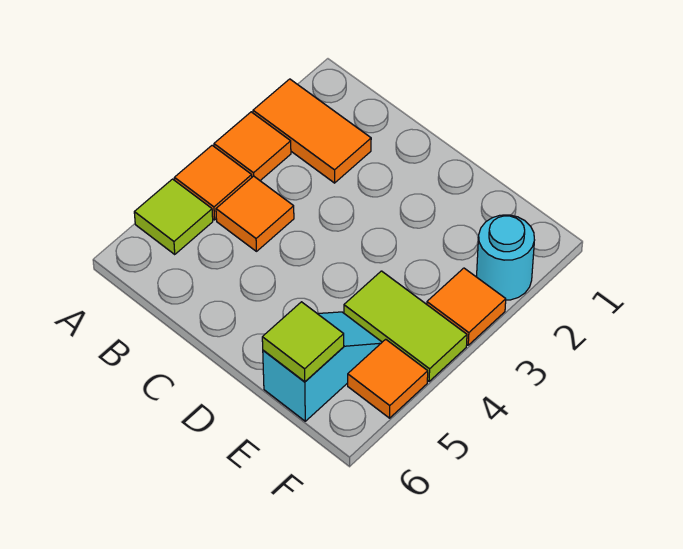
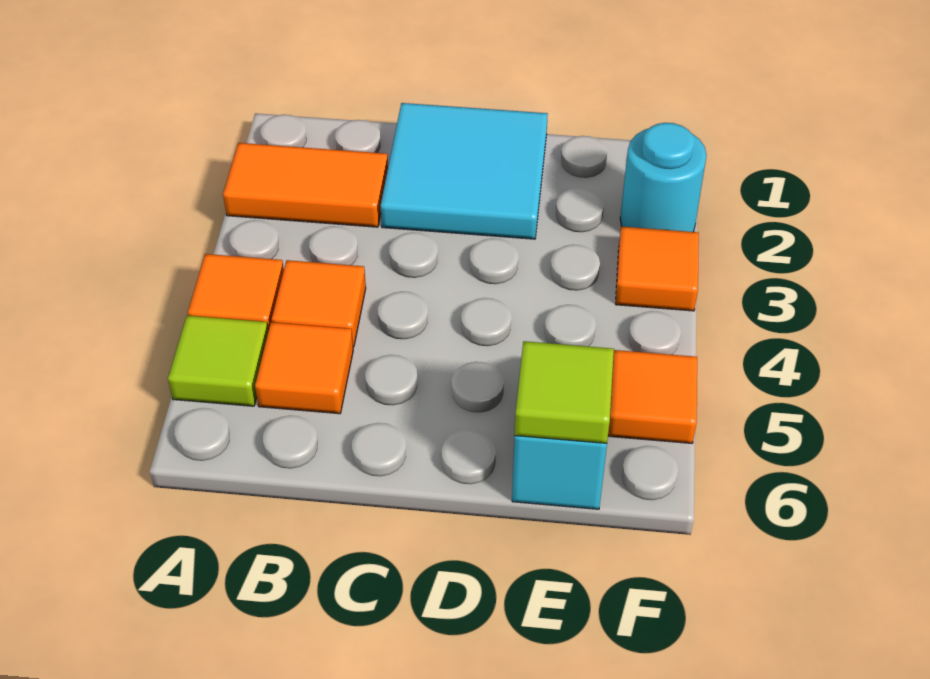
orange tile A3 level 1 -> orange tile B5 level 1
none -> cyan tile C1:D2 level 1
lime tile E4:F4 level 1 -> none

